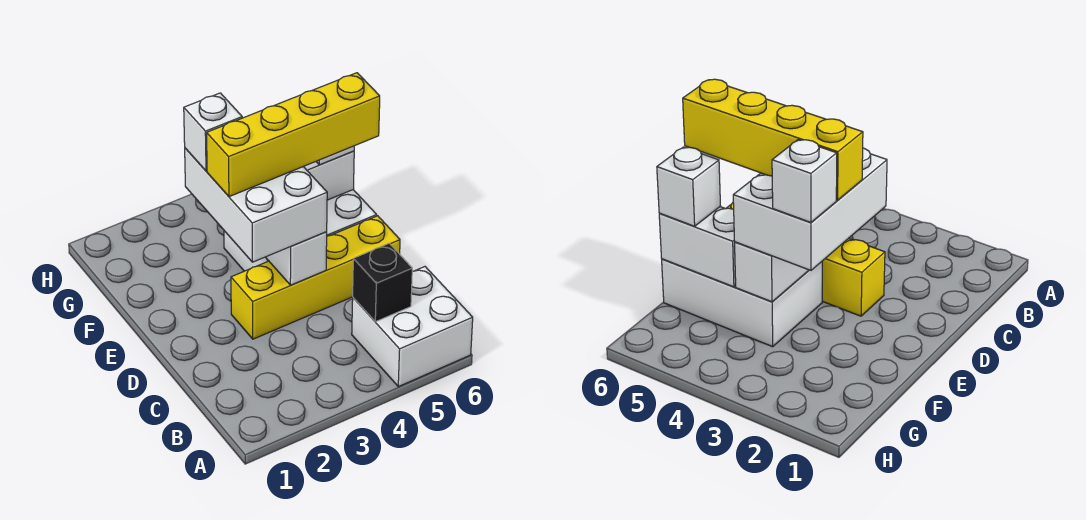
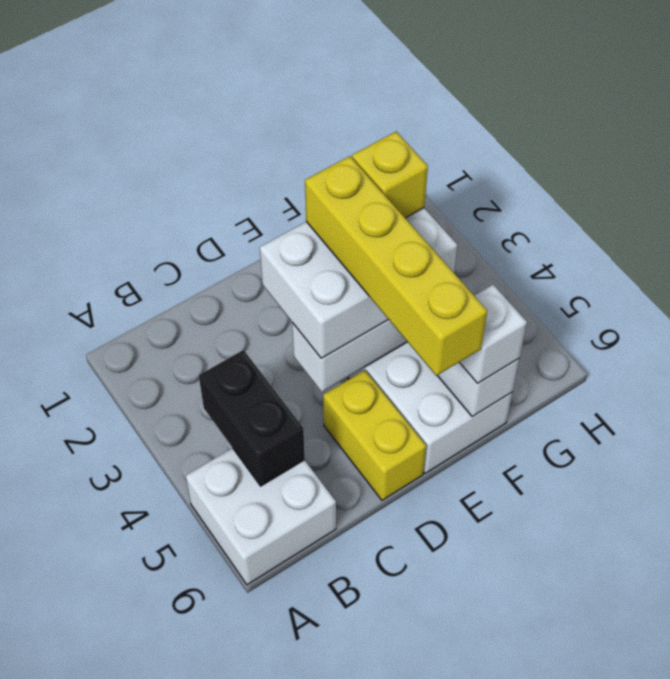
black brick B5 level 2 -> black brick B4:B5 level 2
yellow brick D3:D6 level 1 -> yellow brick D5:D6 level 1
white brick F3 level 4 -> yellow brick F3 level 4

